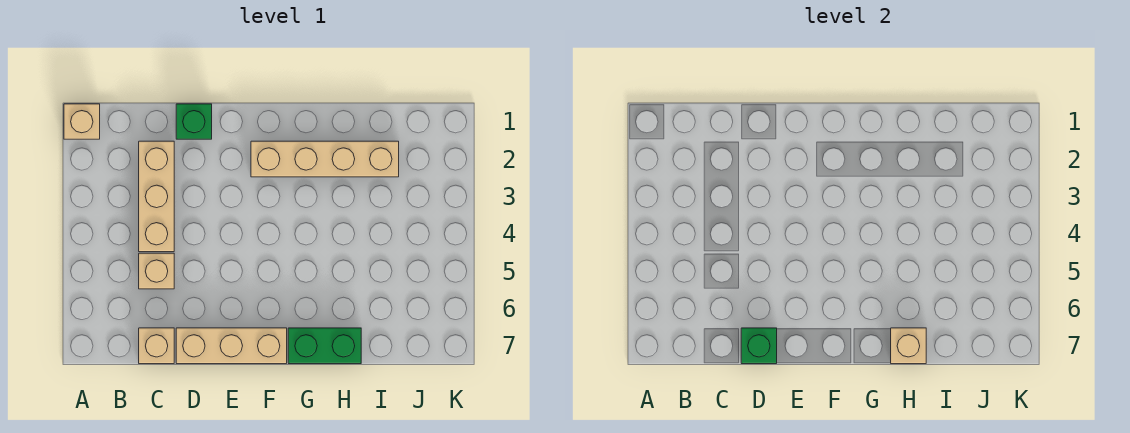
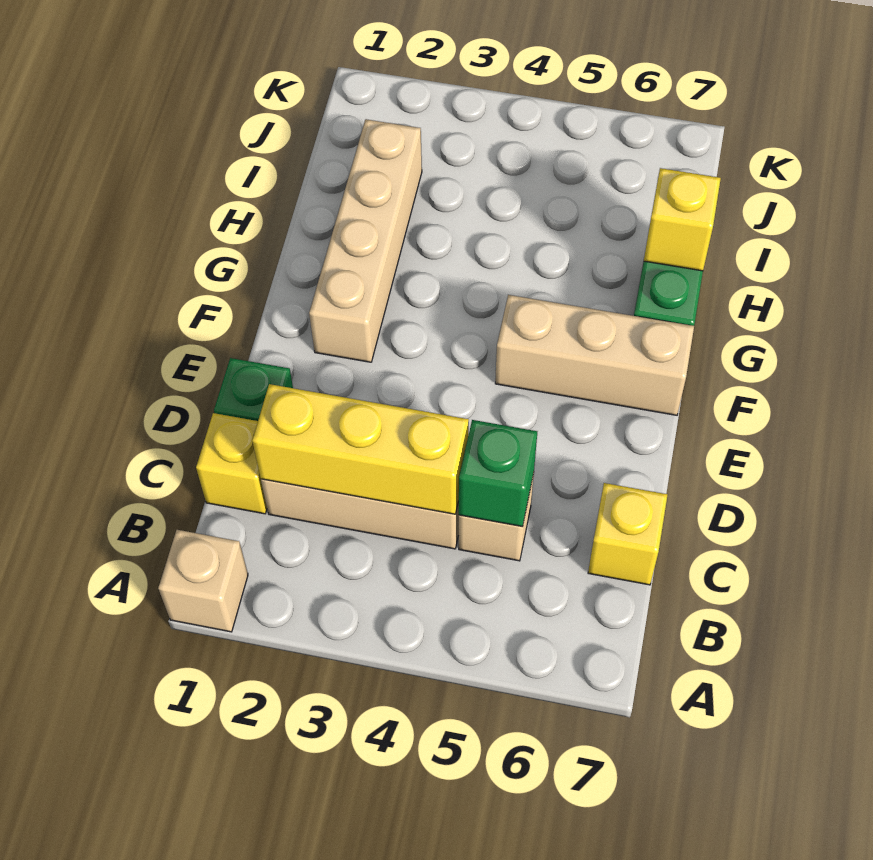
none -> yellow brick C1 level 1
none -> yellow brick C2:C4 level 2
tan brick C7 level 1 -> yellow brick C7 level 1
tan brick D7:F7 level 1 -> tan brick F5:F7 level 1
green brick D7 level 2 -> green brick C5 level 2
tan brick H7 level 2 -> yellow brick H7 level 2

